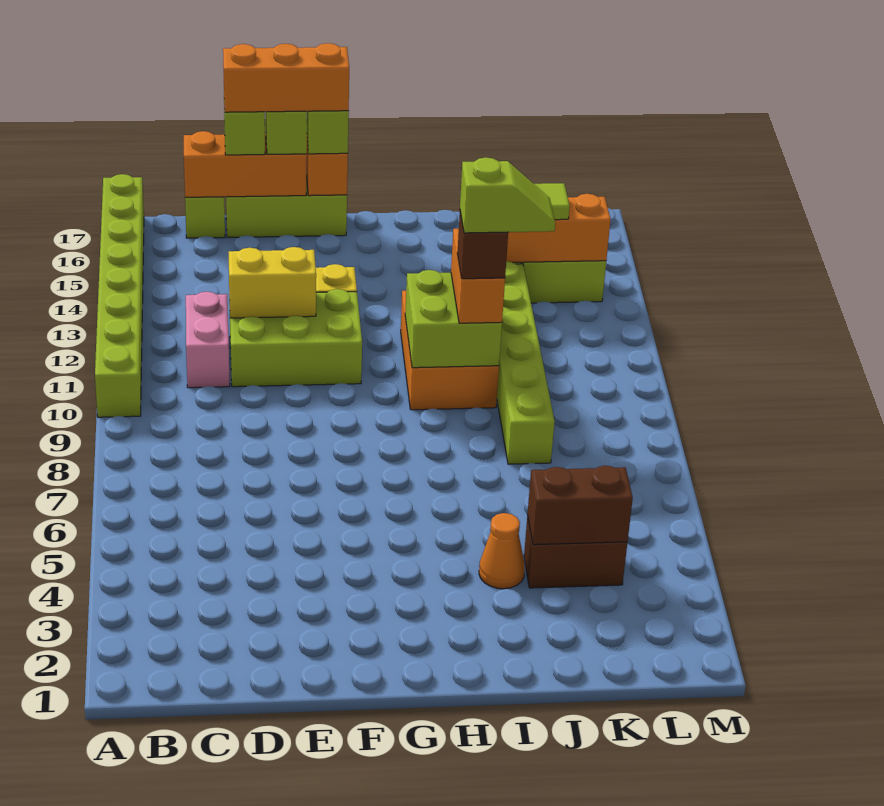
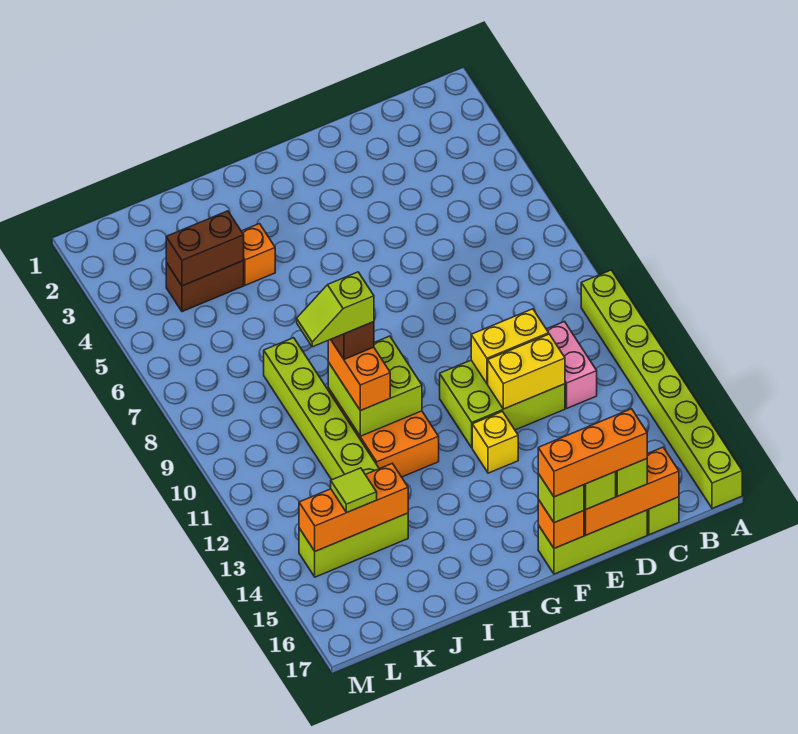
none -> yellow brick D11:E11 level 2
orange cone I4 level 1 -> orange brick I4 level 1

